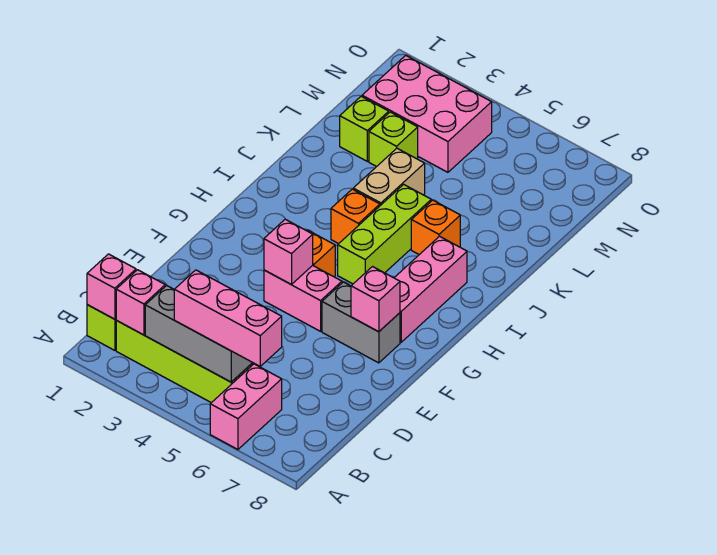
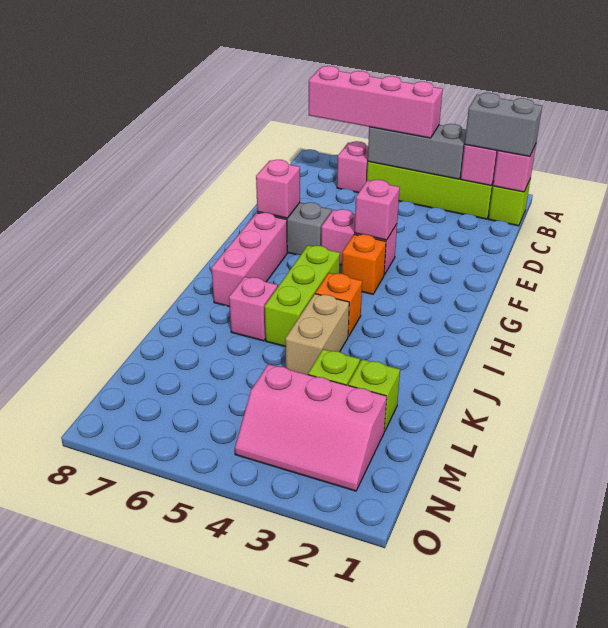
pink brick A6:B6 level 1 -> pink brick B6 level 1
none -> grey brick B1:B2 level 3
pink brick B4:B6 level 3 -> pink brick B4:B7 level 3
orange brick J6 level 1 -> pink brick J6 level 1
pink brick M2:N4 level 1 -> pink slope M2:N4 level 1 top M

